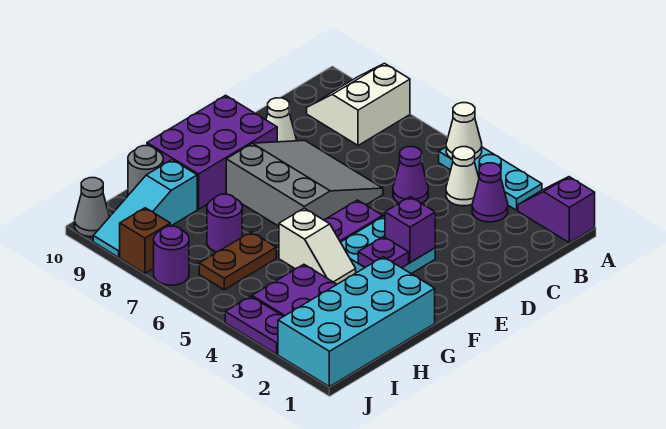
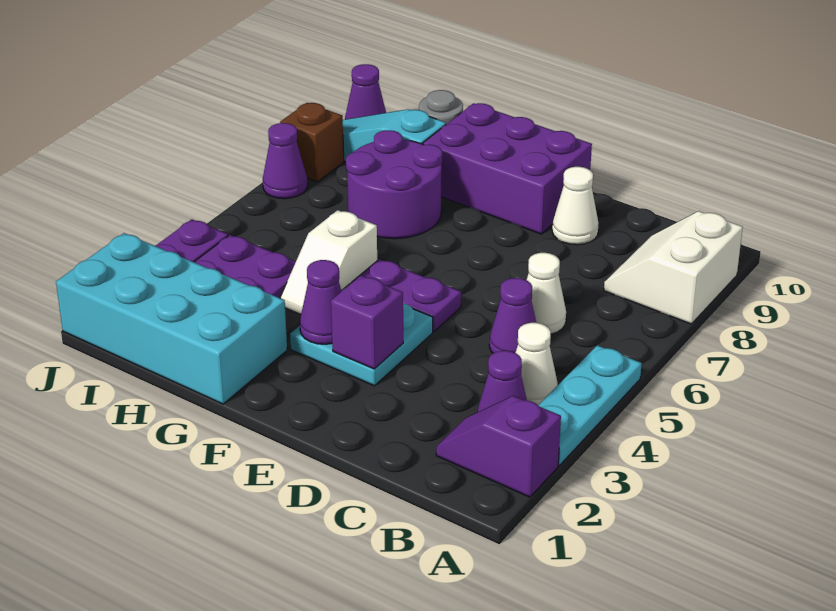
purple slope A1:A2 level 1 top 1 -> purple slope A2:B2 level 1 top A
white cone A5 level 2 -> white cone C6 level 1
white slope A8:B9 level 1 top 8 -> white slope A8:B9 level 1 top A
grey slope D6:F8 level 1 top F -> none
purple plate F3 level 2 -> purple cone F3 level 2
brown plate H6:I6 level 1 -> none
purple round brick H7 level 1 -> purple round brick G7:H8 level 1
purple round brick J7 level 1 -> purple cone J7 level 1
grey cone J10 level 1 -> purple cone J10 level 1

